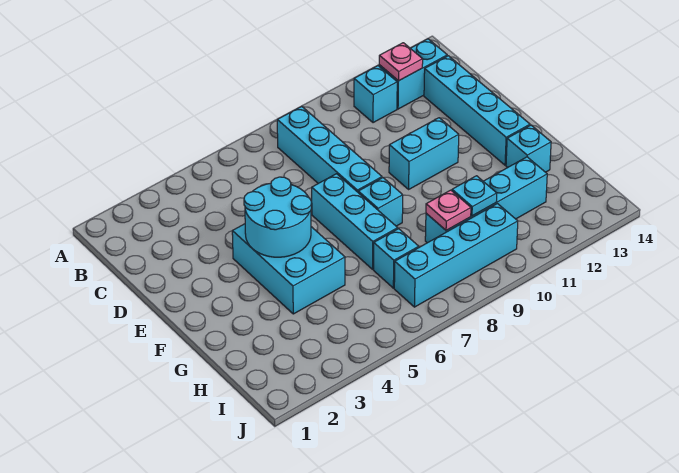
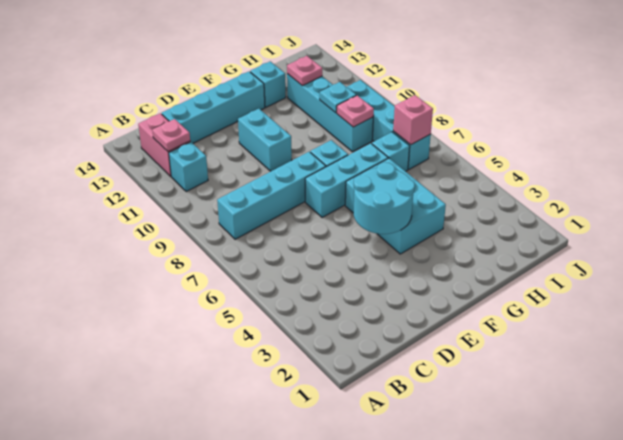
cyan brick B12:B13 level 1 -> pink brick B12:B13 level 1
cyan brick E4:G5 level 1 -> cyan brick F4:G6 level 1
none -> pink plate H12 level 2
none -> pink brick I7 level 2

